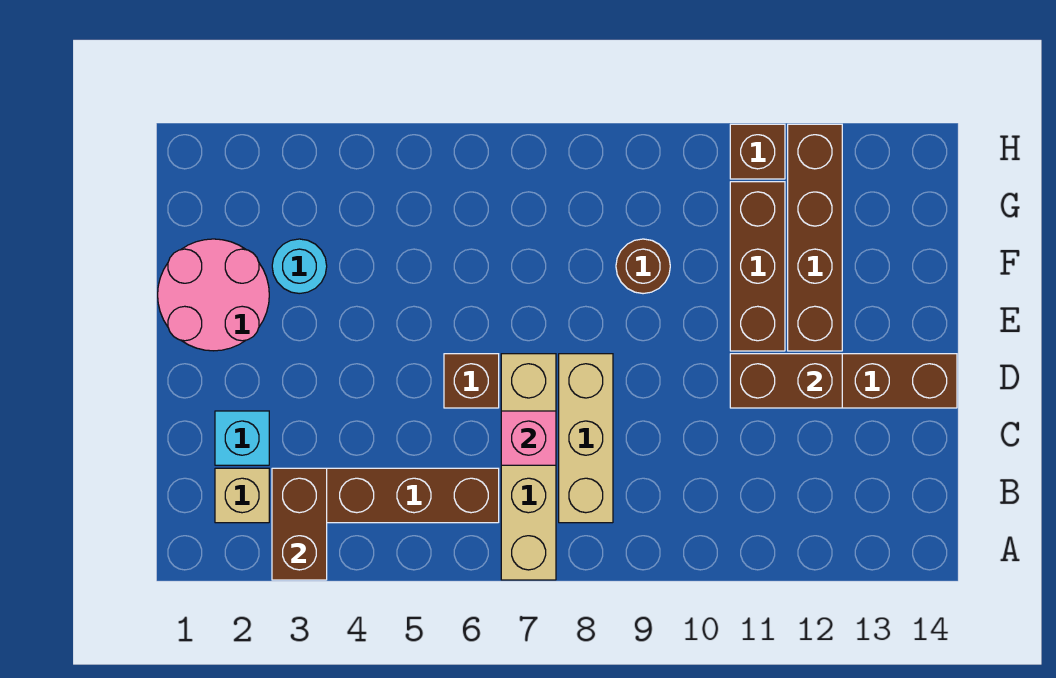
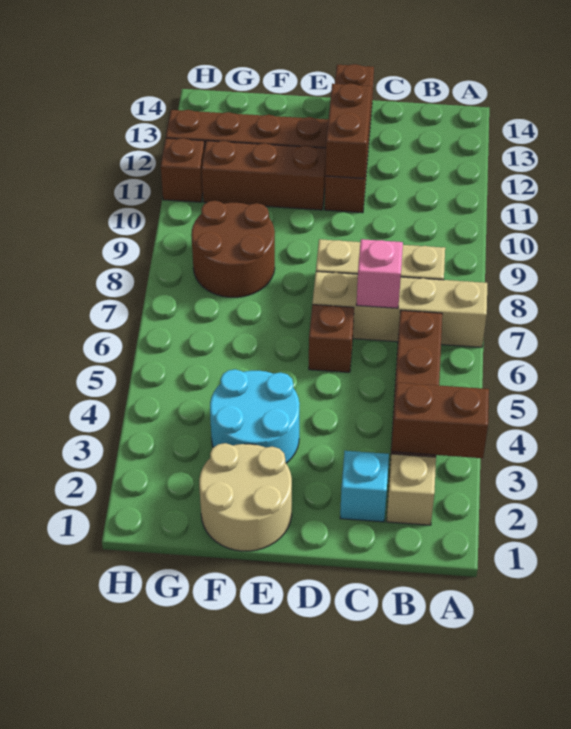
pink round brick E1:F2 level 1 -> tan round brick E1:F2 level 1
cyan round brick F3 level 1 -> cyan round brick E3:F4 level 1
brown round brick F9 level 1 -> brown round brick F8:G9 level 1

